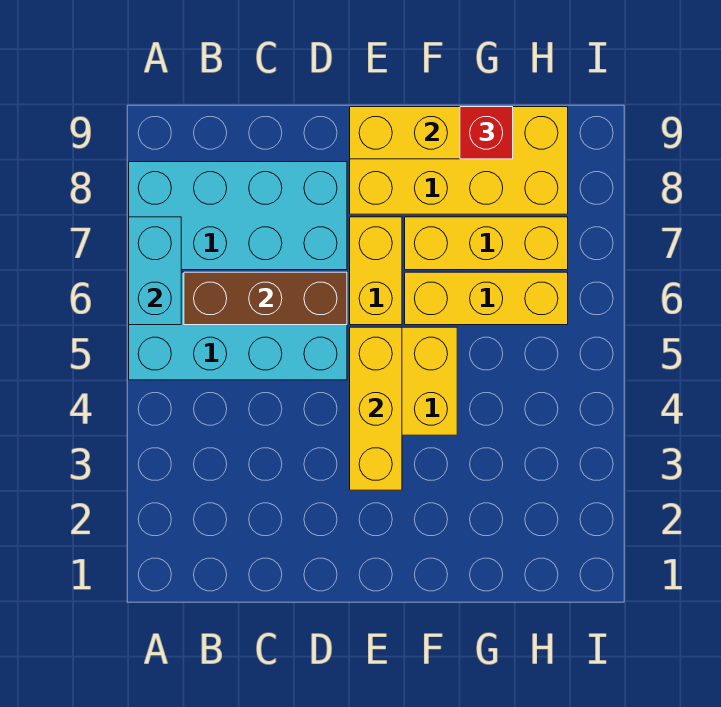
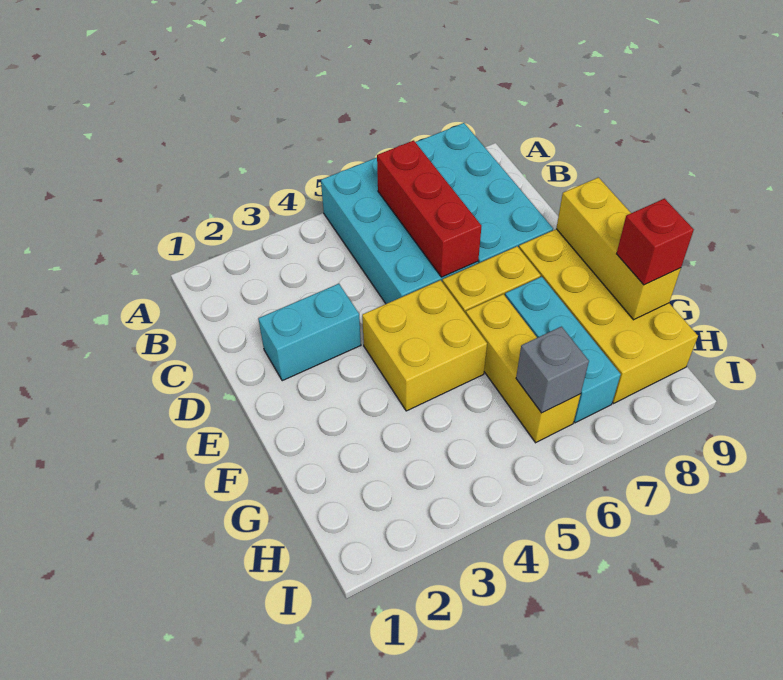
cyan brick A6:A7 level 2 -> cyan brick D2:D3 level 1
brown brick B6:D6 level 2 -> red brick B6:D6 level 2
yellow brick E3:E5 level 2 -> none
yellow brick F7:H7 level 1 -> cyan brick F7:H7 level 1
none -> grey brick H6 level 2

